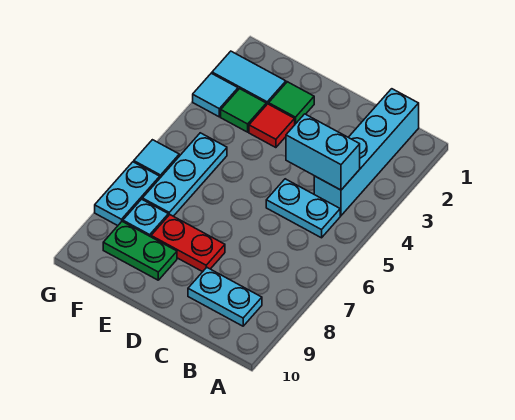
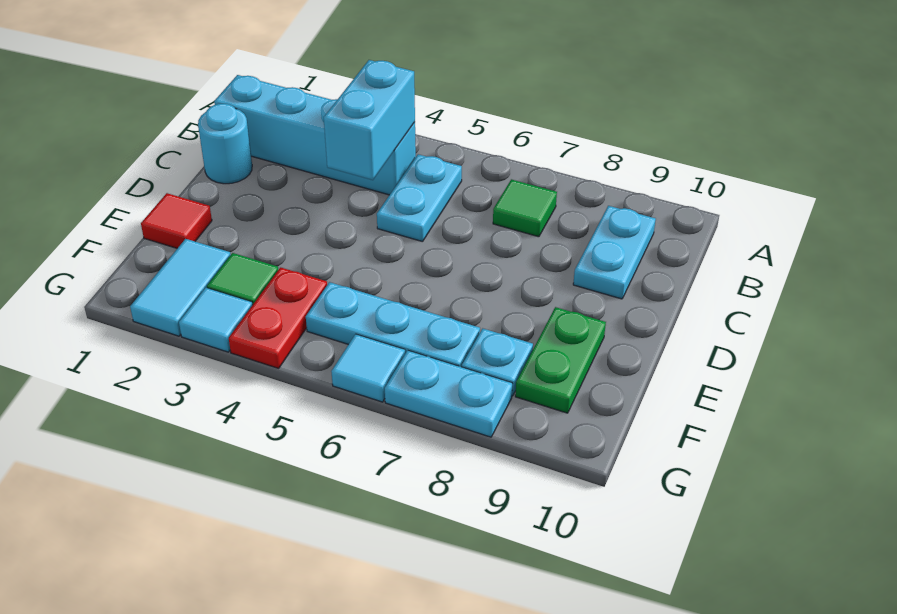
none -> cyan round brick C1 level 1
red plate D8:E8 level 1 -> red plate F4:G4 level 1
green tile E2 level 1 -> green tile B7 level 1
red tile E3 level 1 -> red tile E1 level 1

